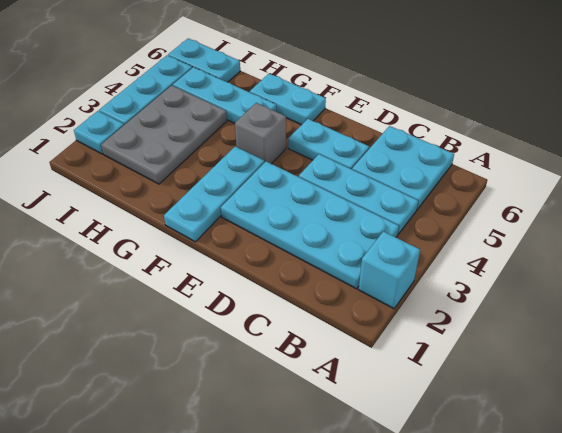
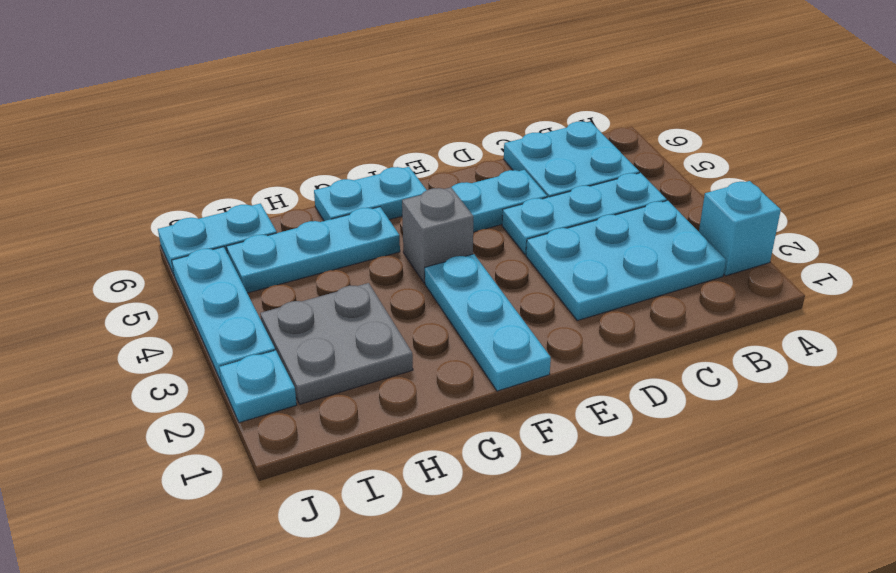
cyan plate B2:E3 level 1 -> cyan plate B2:D3 level 1
grey plate H2:I4 level 1 -> grey plate H2:I3 level 1

